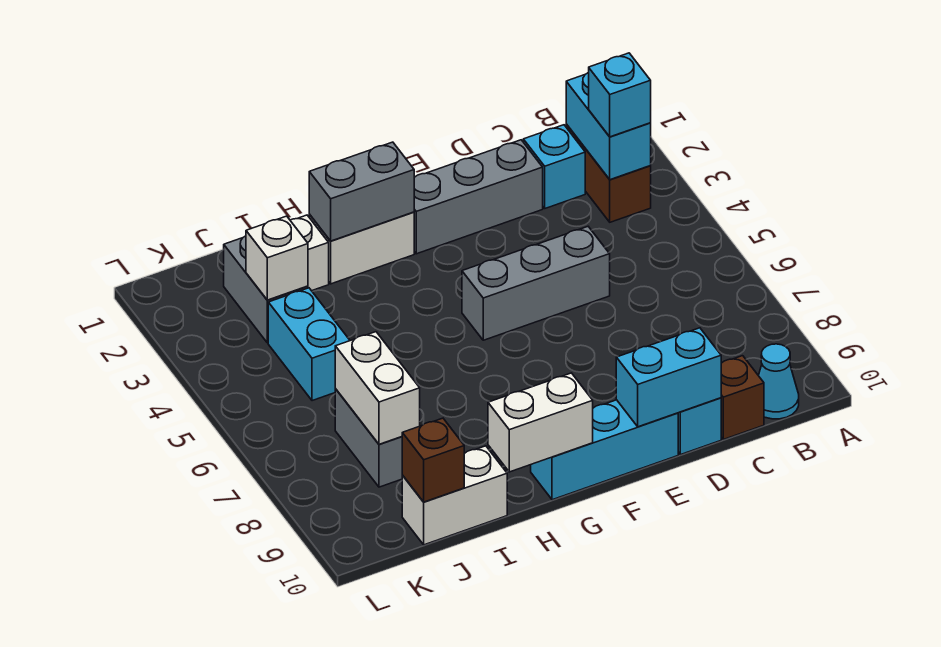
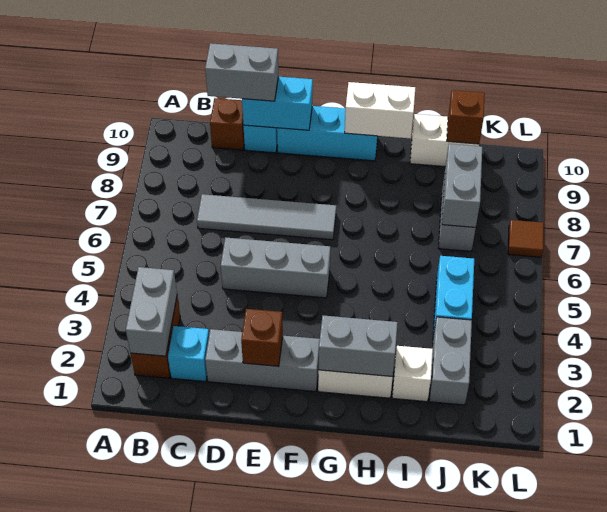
cyan brick B2:B3 level 2 -> grey brick B2:B3 level 2
cyan brick B3 level 3 -> none
cyan cone B10 level 1 -> none
none -> grey tile C7:F7 level 1
none -> grey brick C10:D10 level 3
none -> brown brick E2 level 2
white brick J3 level 2 -> none
white brick J7:J8 level 2 -> grey brick J7:J8 level 2
none -> brown tile L7 level 1

